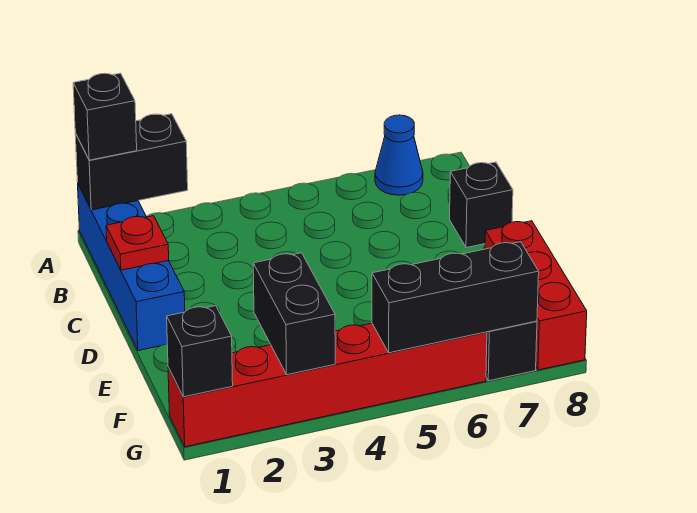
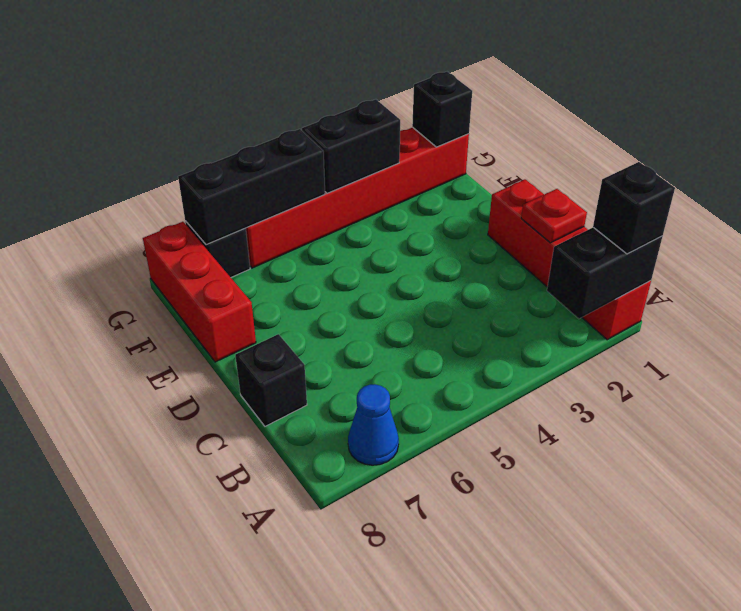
blue brick A1:D1 level 1 -> red brick A1:D1 level 1
black brick F3:G3 level 2 -> black brick G3:G4 level 2

